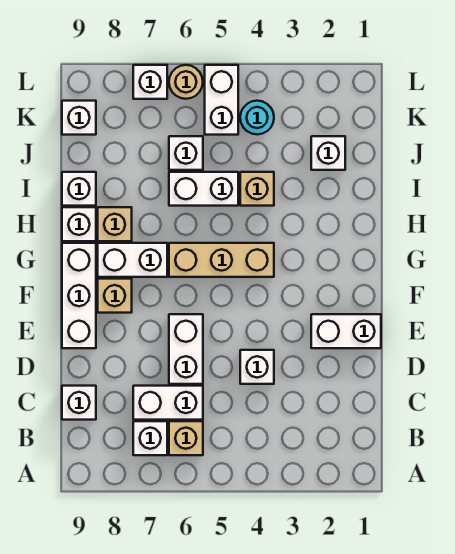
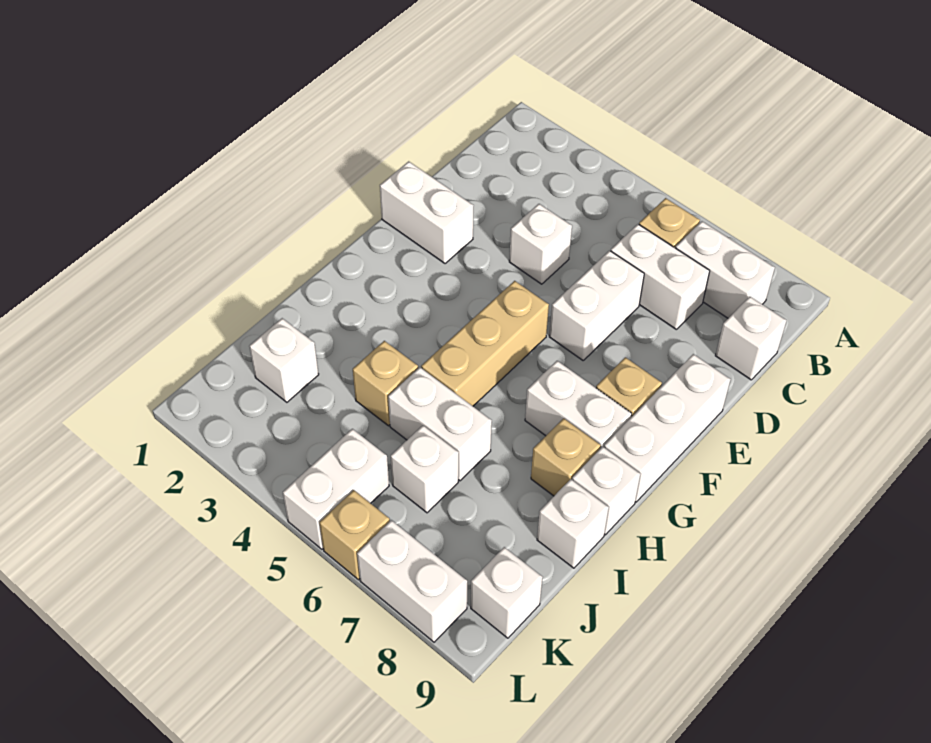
white brick B7 level 1 -> white brick B7:B8 level 1
tan brick G4:G6 level 1 -> tan brick F5:H5 level 1
cyan round brick K4 level 1 -> none
tan round brick L6 level 1 -> tan brick L6 level 1
white brick L7 level 1 -> white brick L7:L8 level 1

